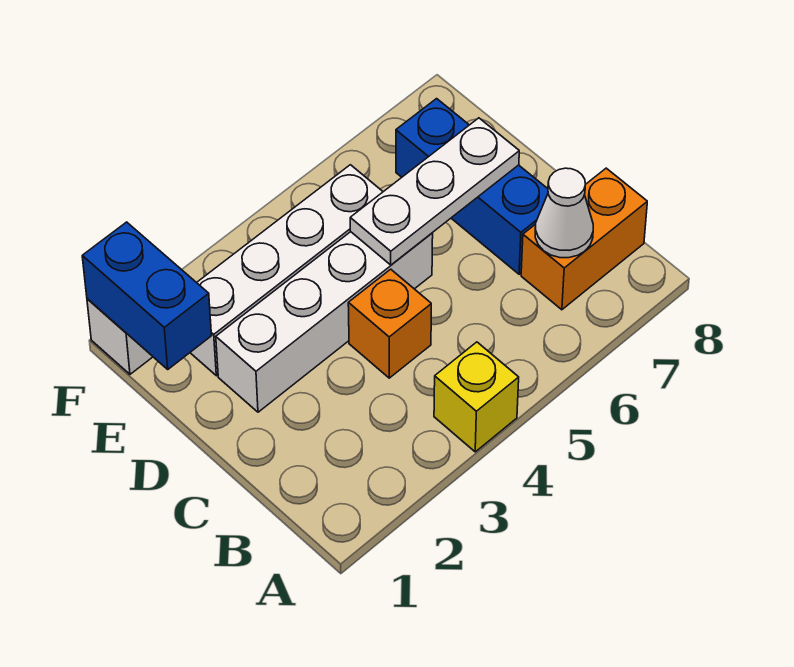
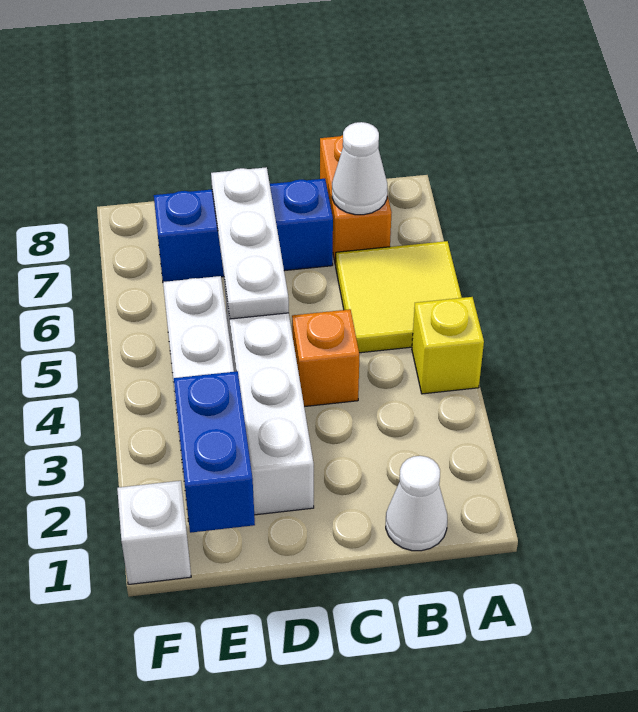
none -> yellow tile A5:B6 level 1
none -> white cone B1 level 1
blue brick E1:F1 level 2 -> blue brick E1:E2 level 2

